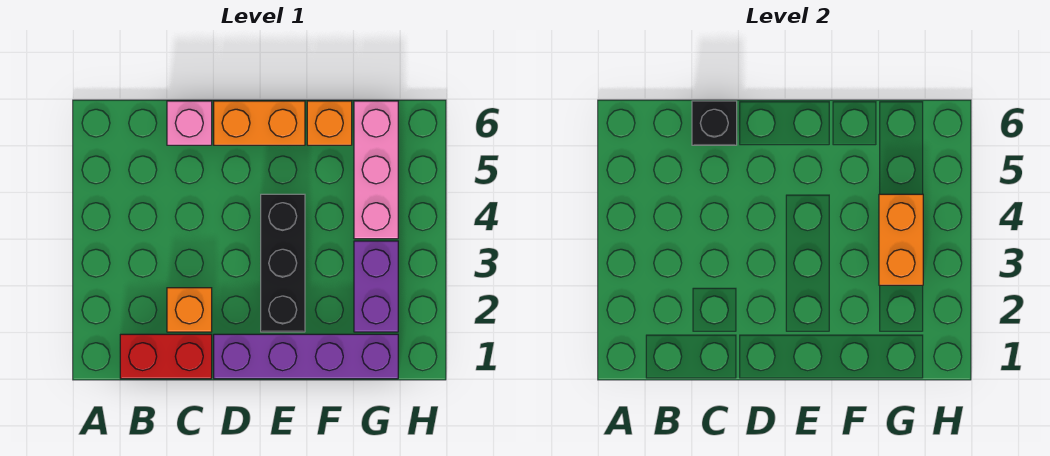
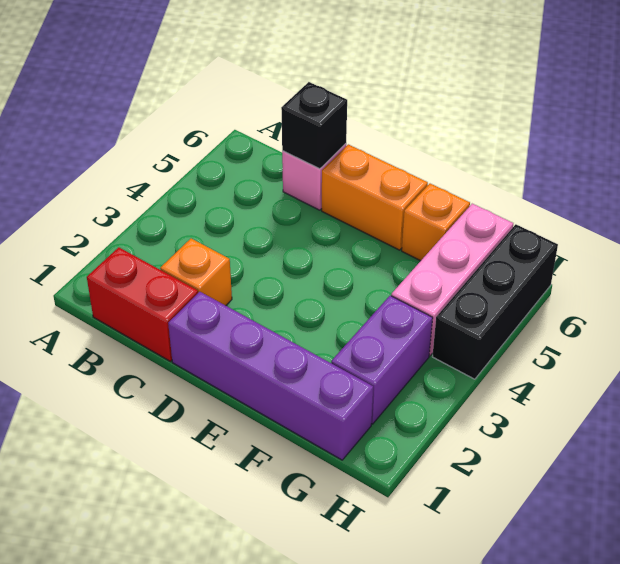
black brick E2:E4 level 1 -> black brick H4:H6 level 1
orange brick G3:G4 level 2 -> none

